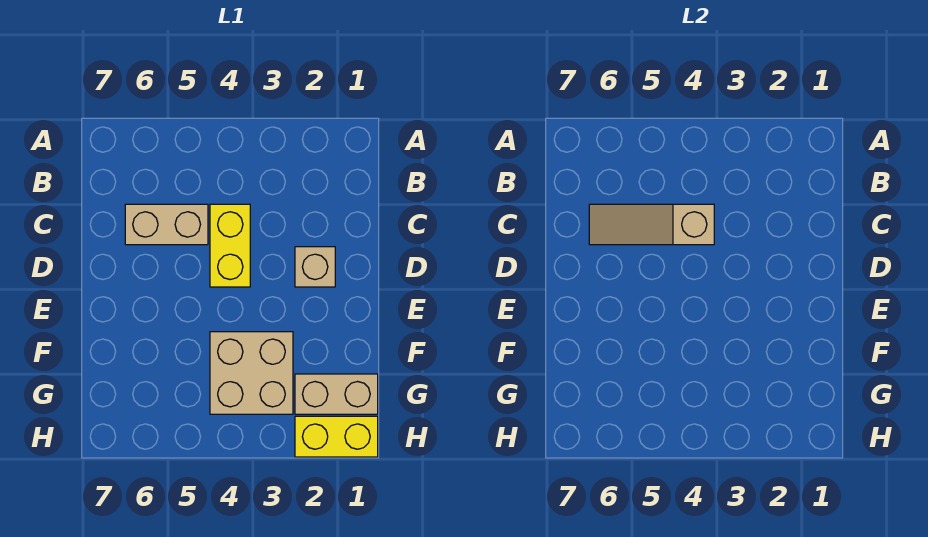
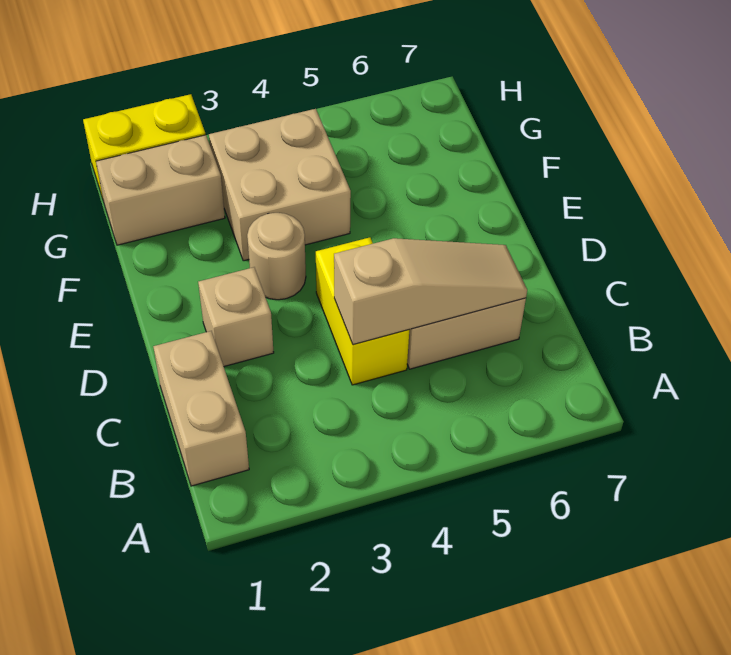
none -> tan brick B1:C1 level 1
none -> tan round brick E3 level 1

